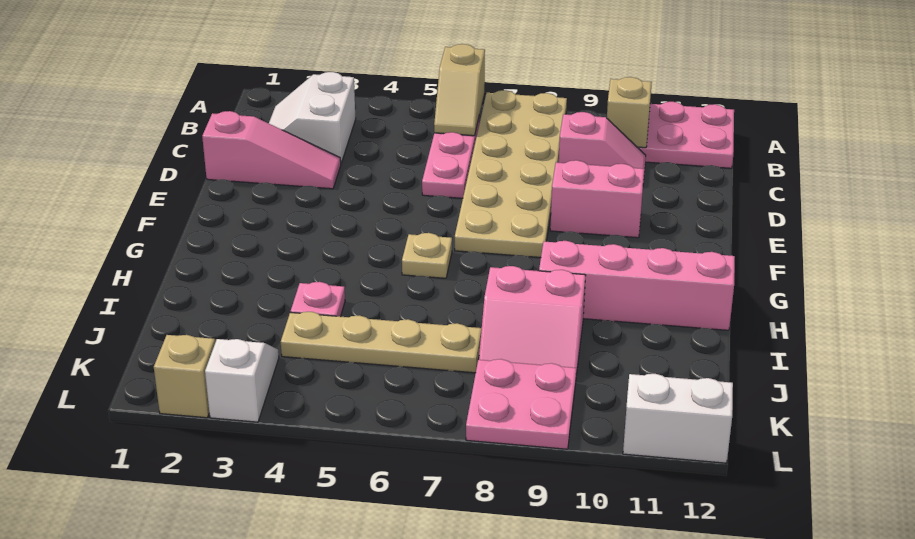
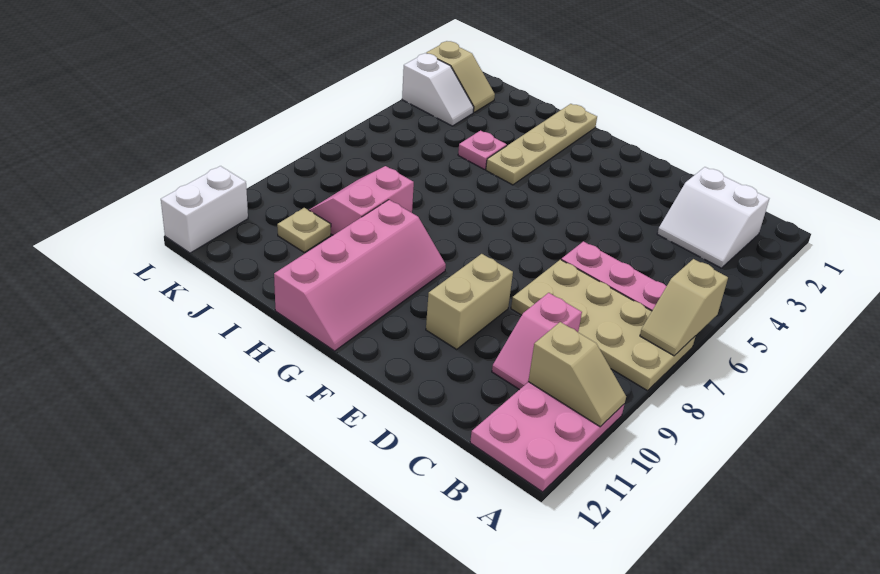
tan slope A6:B6 level 2 top A -> tan slope A6:A7 level 2 top 6
tan plate A7:F8 level 1 -> tan plate A7:D8 level 1
white slope B2:C3 level 1 top 3 -> white slope B2:C3 level 1 top 2
pink slope D1:D3 level 1 top 1 -> none
pink brick E9:E10 level 1 -> tan brick E9:E10 level 1
tan plate G6 level 1 -> tan plate J10 level 1
tan plate J4:J7 level 1 -> tan plate H1:H4 level 1
pink plate K8:L9 level 1 -> none

